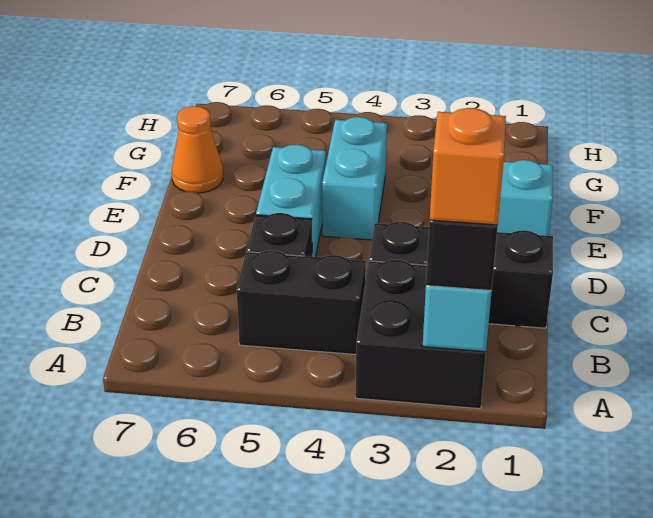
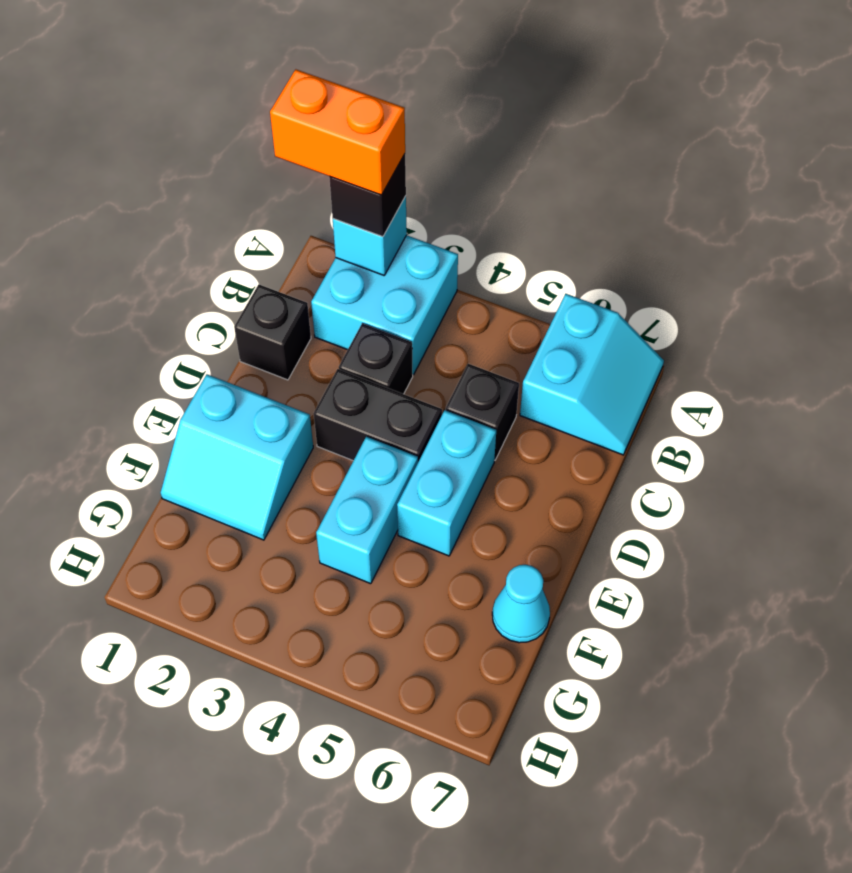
black brick A2:B3 level 1 -> cyan brick A2:B3 level 1
orange brick A2 level 4 -> orange brick A1:A2 level 4
none -> cyan slope A6:B7 level 1 top 6
black brick B4:B5 level 1 -> black brick D3:D4 level 1
orange cone F7 level 1 -> cyan cone F7 level 1

